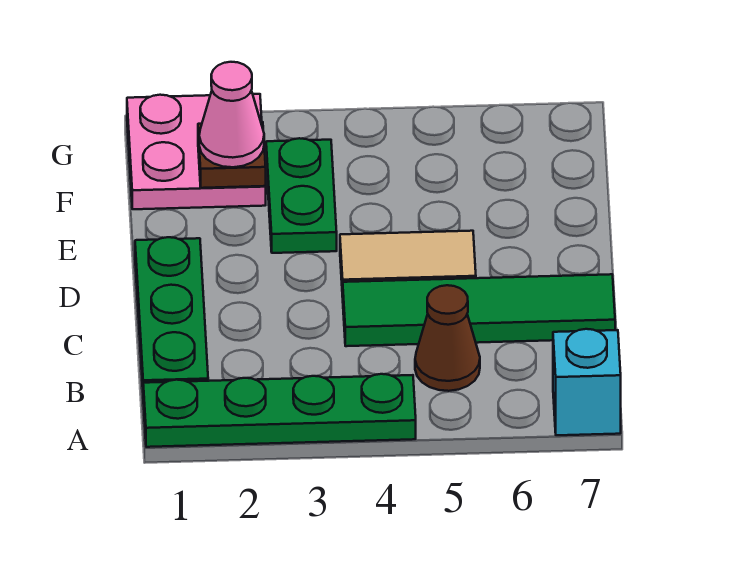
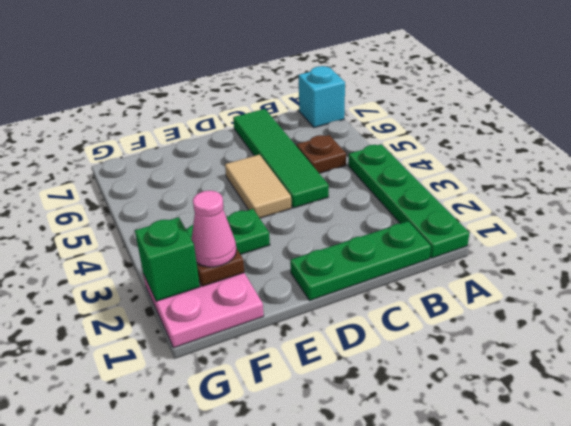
brown cone B5 level 1 -> brown plate B5 level 1
none -> green brick G2 level 2

